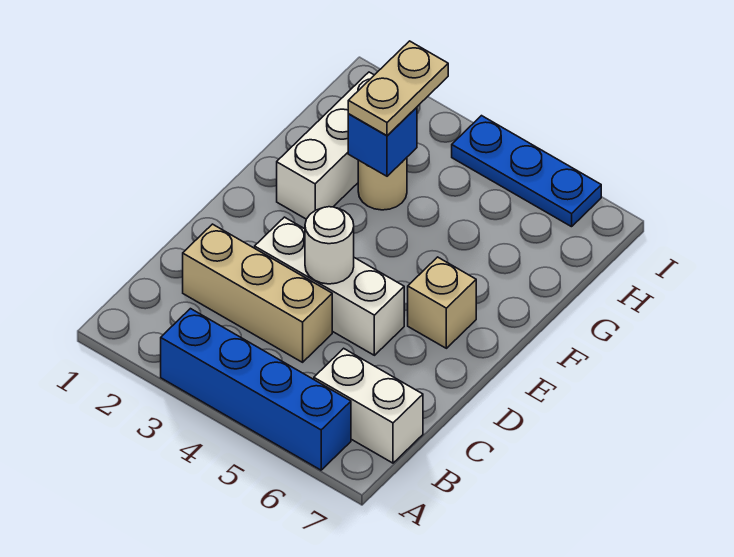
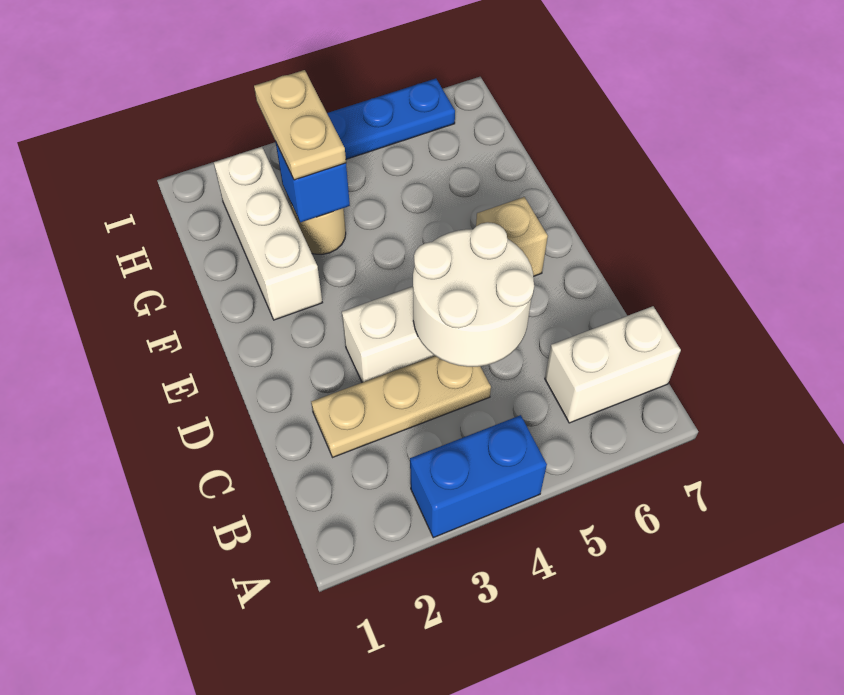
blue brick A3:A6 level 1 -> blue brick A3:A4 level 1
tan brick C2:C4 level 1 -> tan plate C2:C4 level 1
white round brick D4 level 2 -> white round brick C4:D5 level 2

